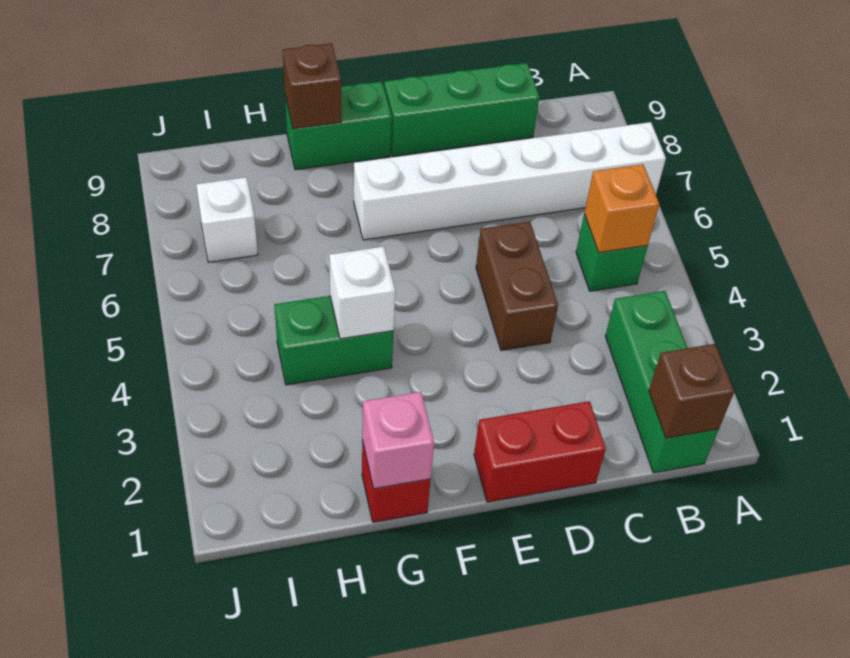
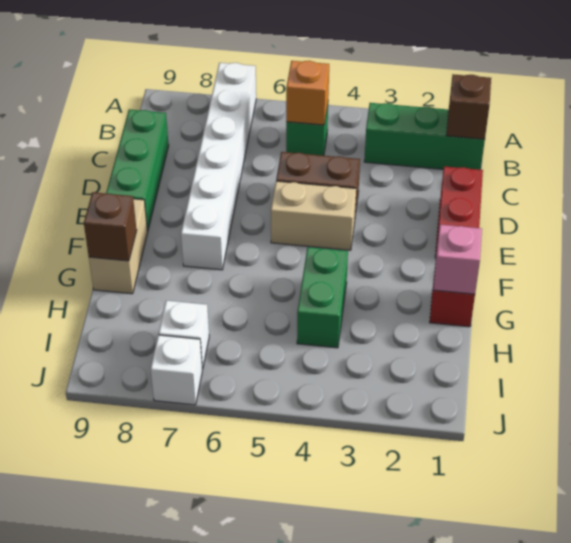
none -> tan brick E4:E5 level 1
green brick F9:G9 level 1 -> tan brick F9:G9 level 1
white brick G4 level 2 -> white brick J7 level 1

